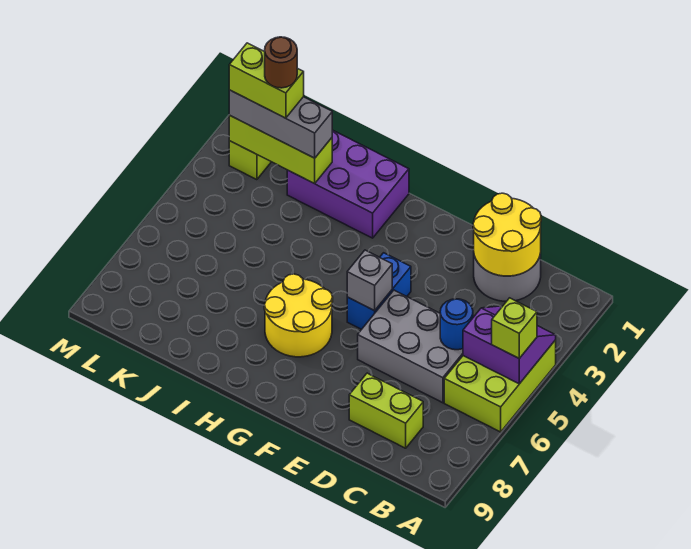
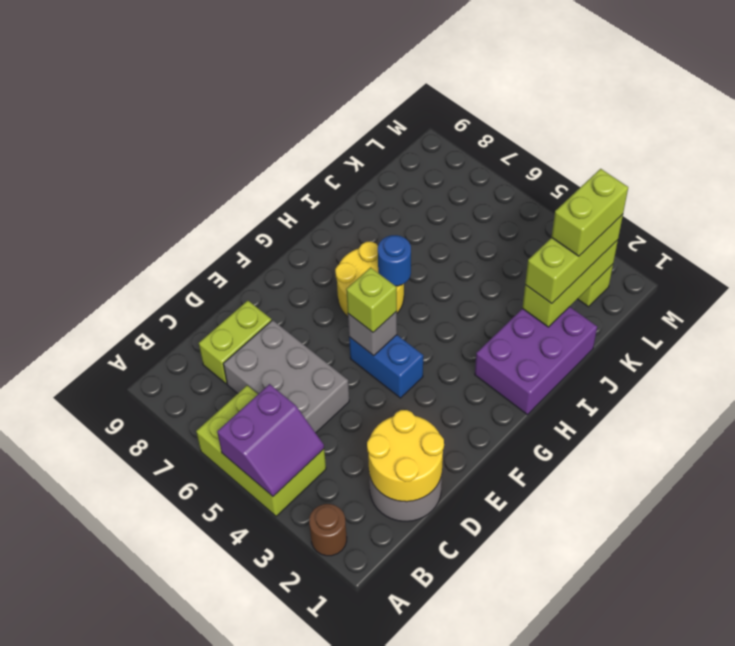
lime brick A5 level 3 -> lime brick F5 level 3
grey brick C5:E6 level 1 -> grey brick C5:D7 level 1
blue round brick C5 level 2 -> blue round brick H6 level 2
grey brick J2:L2 level 3 -> lime brick J2:L2 level 3
brown round brick K2 level 5 -> brown round brick A2 level 1

